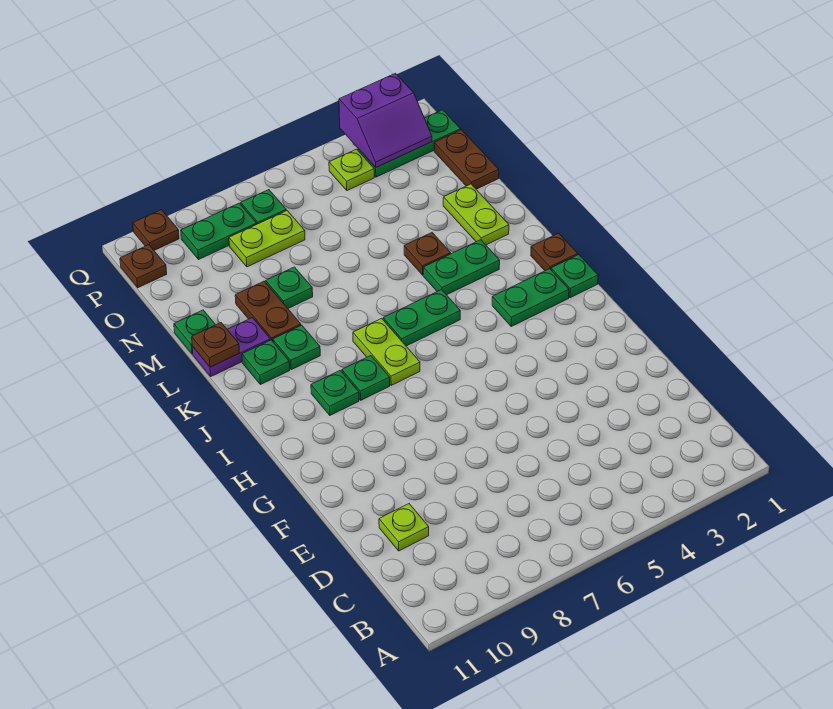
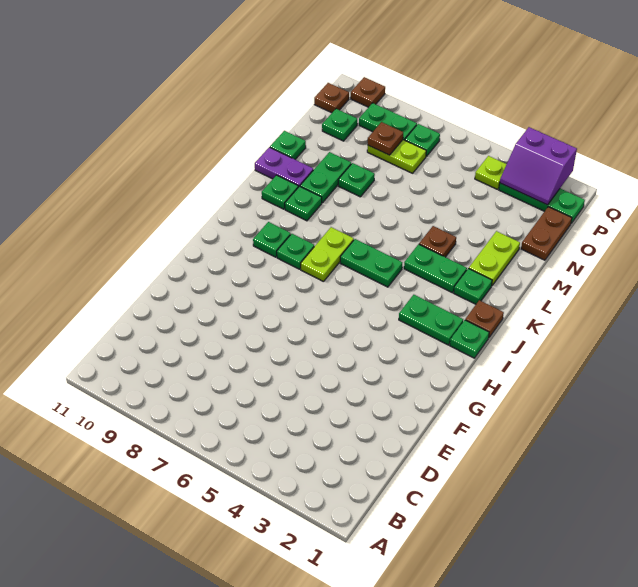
lime plate D10 level 1 -> none
none -> green plate K2 level 1
brown plate L9:M9 level 1 -> green plate L9:M9 level 1
brown plate L11 level 2 -> brown plate O8 level 2
none -> green plate O10 level 1

